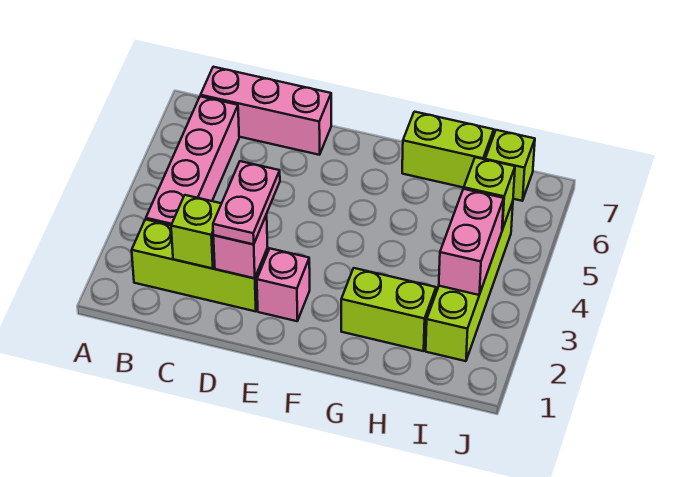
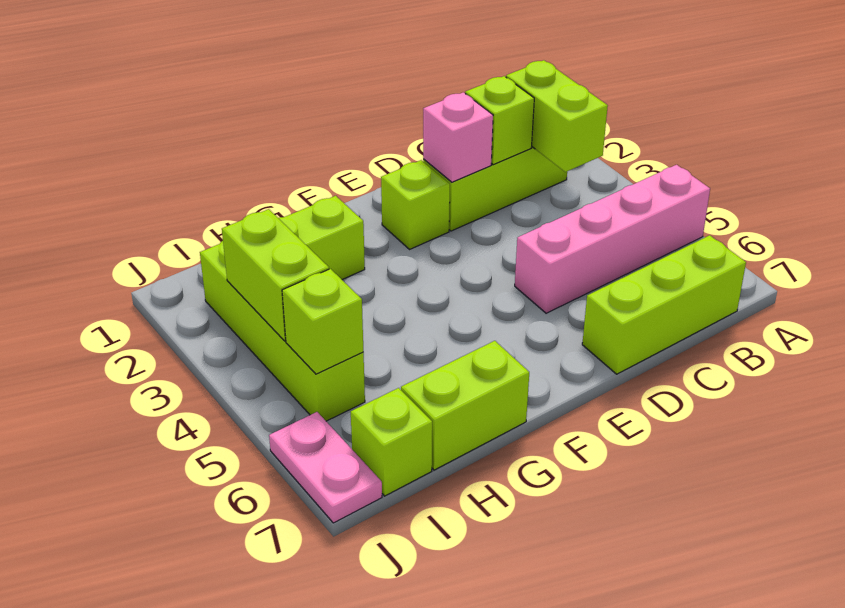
none -> lime brick B2:B3 level 2
pink brick B3:B6 level 1 -> pink brick A5:D5 level 1
pink brick B7:D7 level 1 -> lime brick B7:D7 level 1
pink plate D2:D3 level 3 -> pink plate J6:J7 level 1
pink brick E2 level 1 -> lime brick E2 level 1
pink brick I3:I4 level 2 -> lime brick I3:I4 level 2

